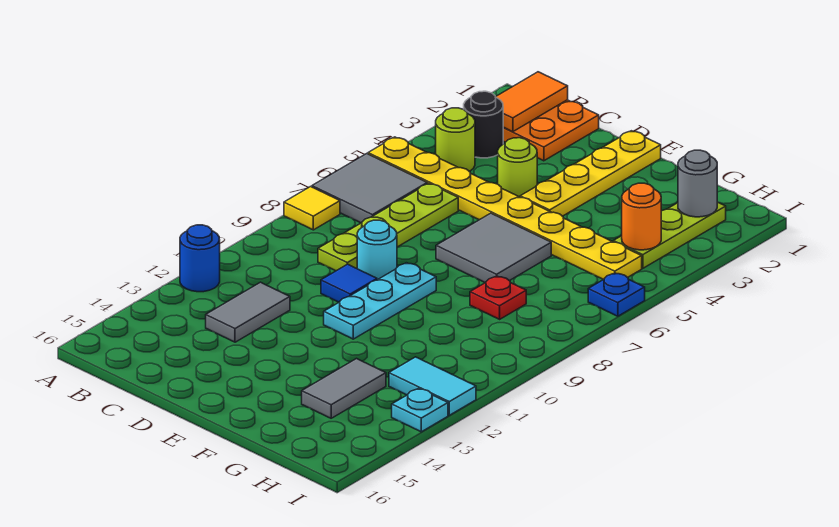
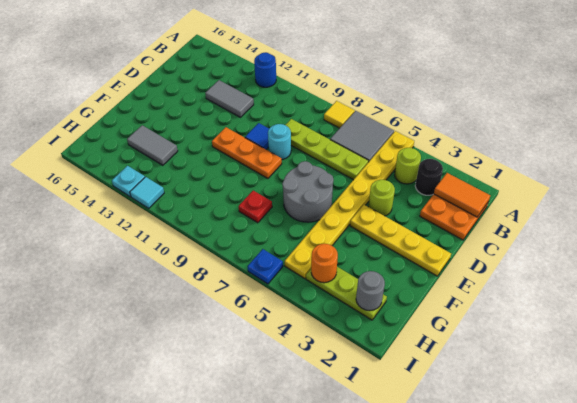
grey tile E6:F7 level 1 -> grey round brick E6:F7 level 1
cyan plate E9:E11 level 1 -> orange plate E9:E11 level 1
cyan tile H12:I12 level 1 -> cyan tile I12 level 1

